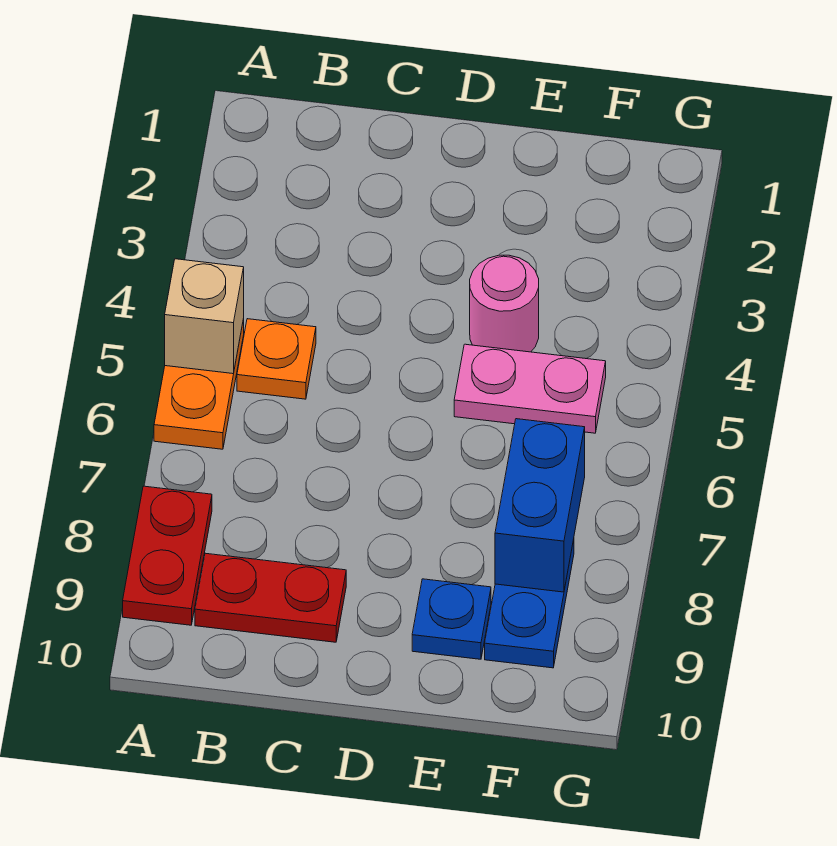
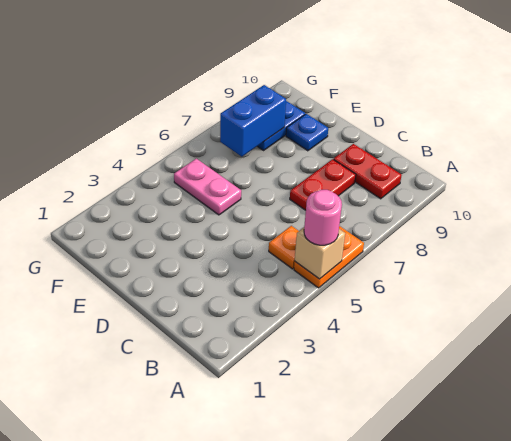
red plate A8:A9 level 1 -> red plate C7:C8 level 1
pink round brick E4 level 1 -> pink round brick A5 level 3

